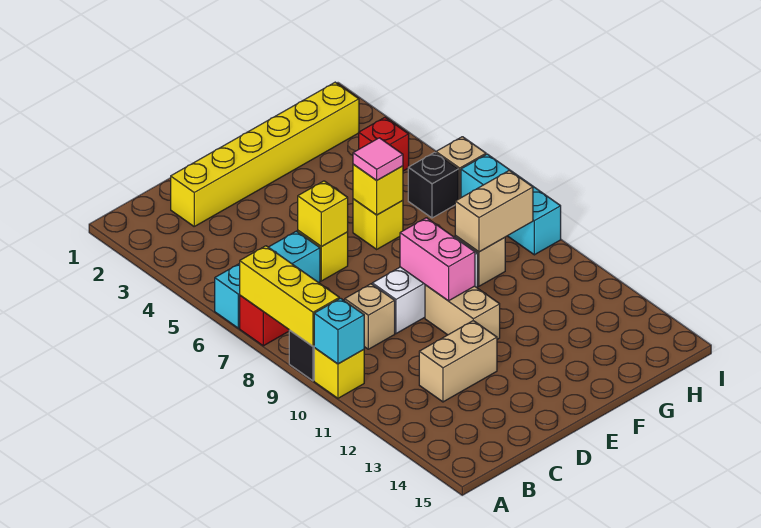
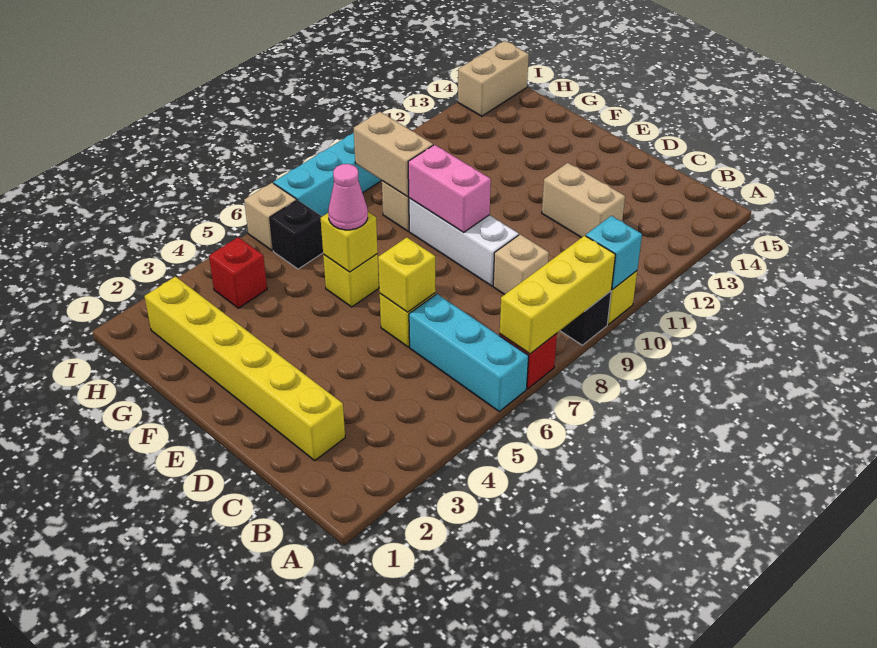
pink brick E9:E10 level 2 -> pink brick E9:F9 level 2
tan brick E10:E11 level 1 -> tan brick I14:I15 level 1
pink tile F6 level 3 -> pink cone F6 level 3

